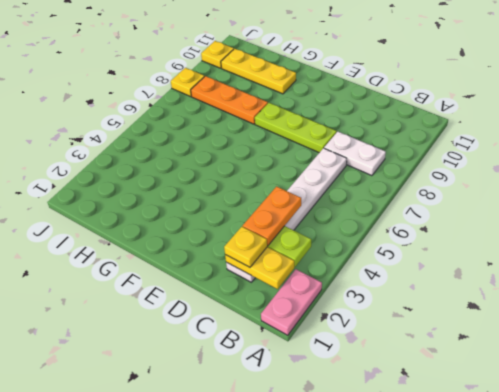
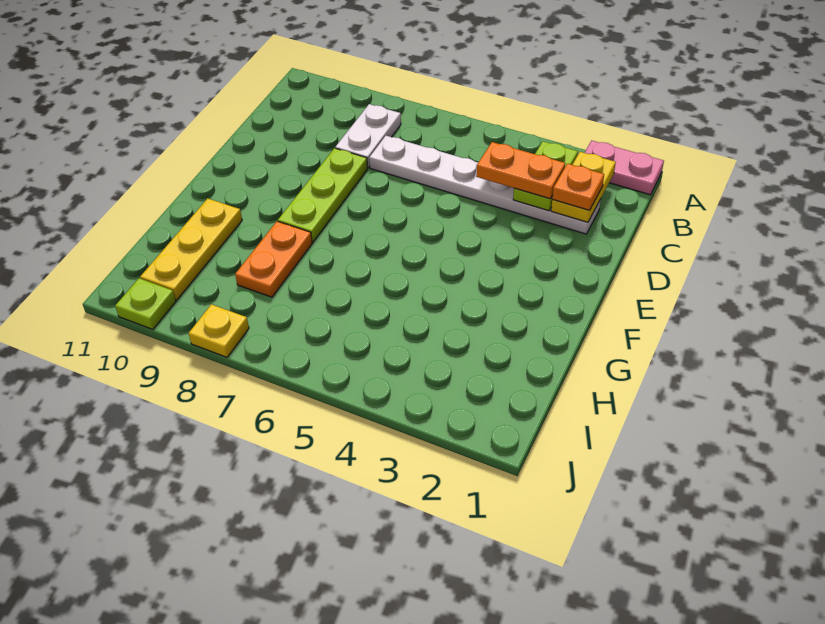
yellow plate C2 level 3 -> orange plate C2 level 3
orange plate G8:I8 level 1 -> orange plate G8:H8 level 1
yellow plate J10 level 1 -> lime plate J10 level 1

